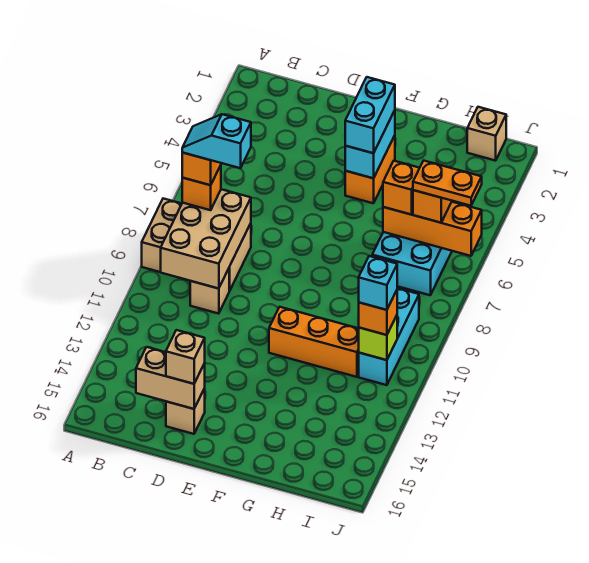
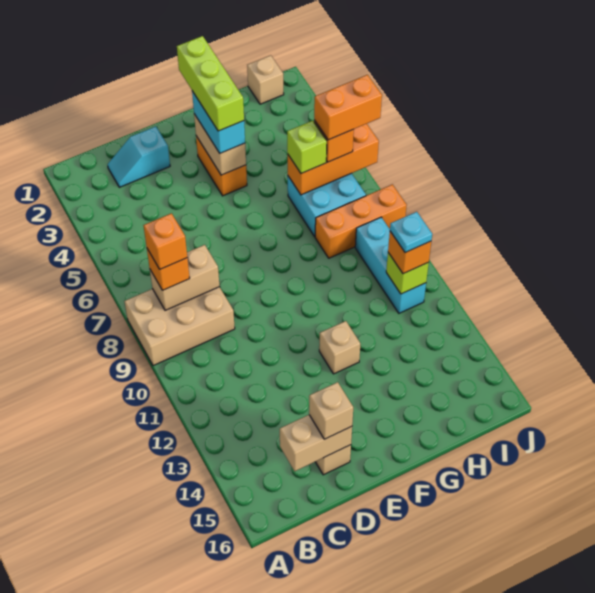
tan brick B8:C10 level 2 -> tan brick B8:C8 level 2
cyan slope B8:C8 level 5 top C -> cyan slope C2:D2 level 1 top D
tan brick C10 level 1 -> tan brick F12 level 1
none -> lime brick F2:F4 level 4
cyan brick F3:F4 level 2 -> tan brick F3:F4 level 2
orange brick F11:H11 level 1 -> orange brick H8:J8 level 1
orange brick H6 level 3 -> lime brick H6 level 3
orange plate I6:J6 level 4 -> orange brick I6:J6 level 4
cyan brick I11 level 4 -> cyan plate I11 level 4

